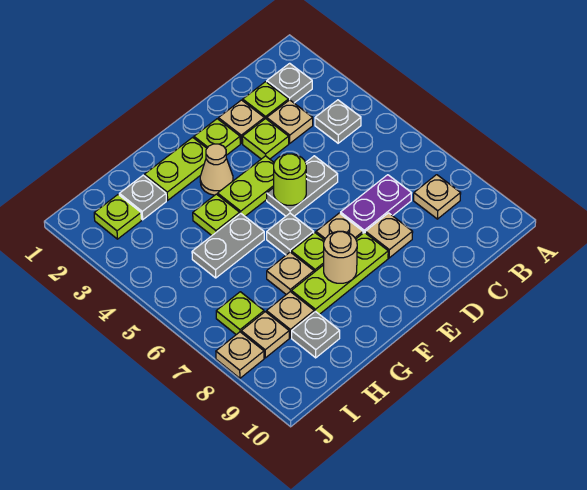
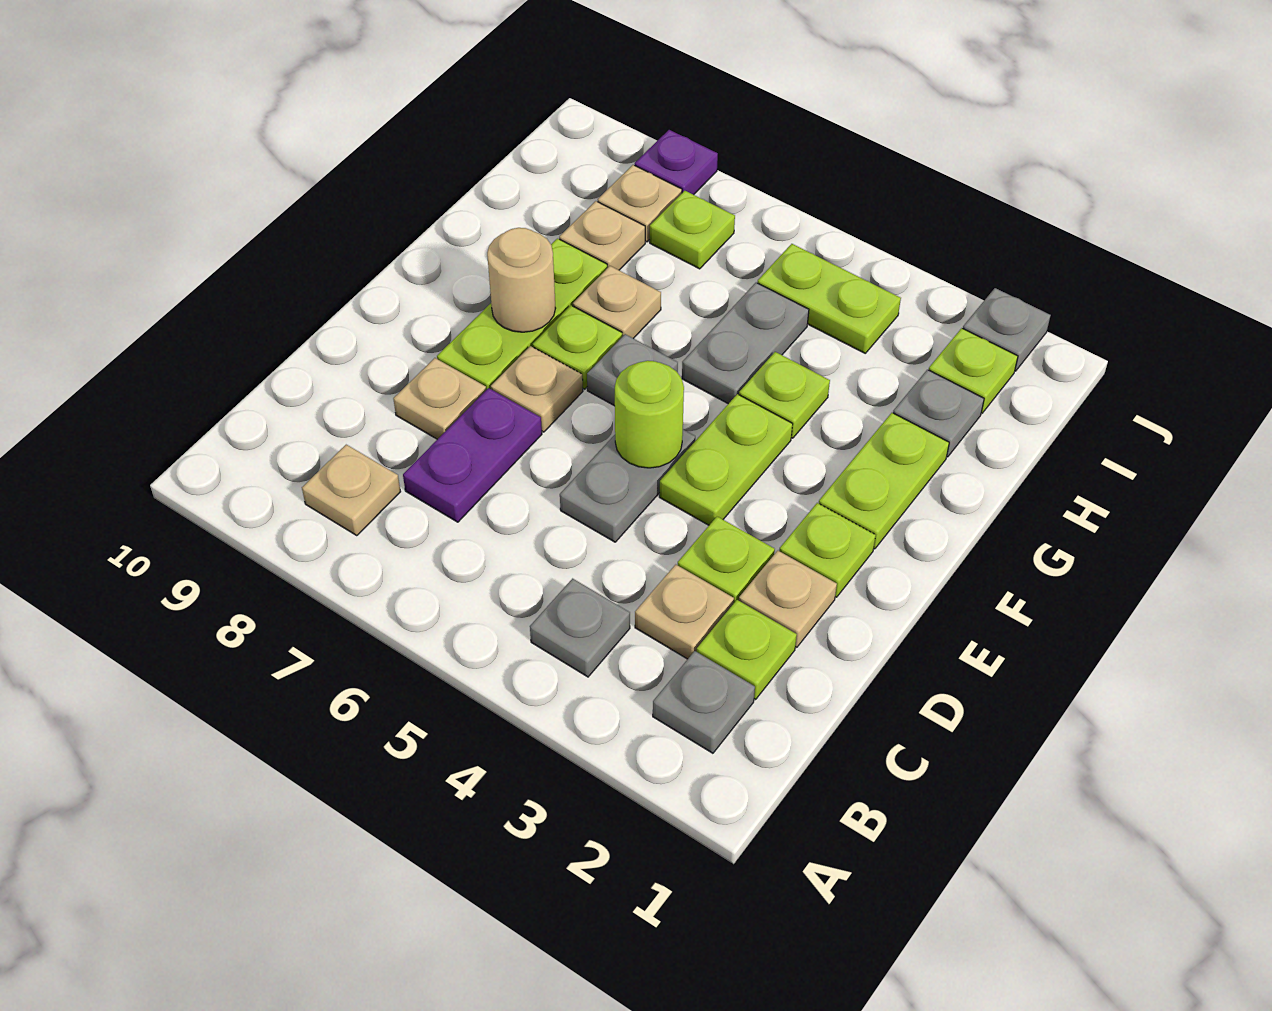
tan cone F3 level 1 -> none
grey plate H9 level 1 -> grey plate J2 level 1
none -> lime plate I4:I5 level 1
tan plate J8 level 1 -> purple plate J8 level 1

